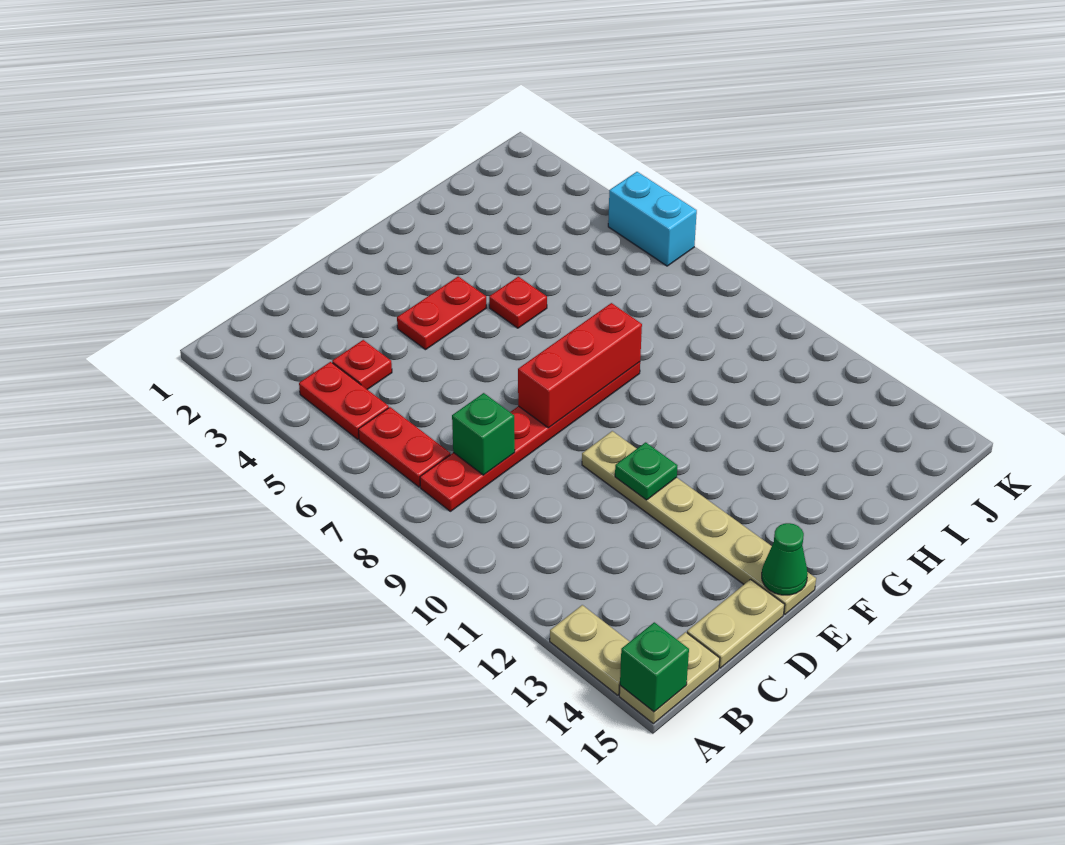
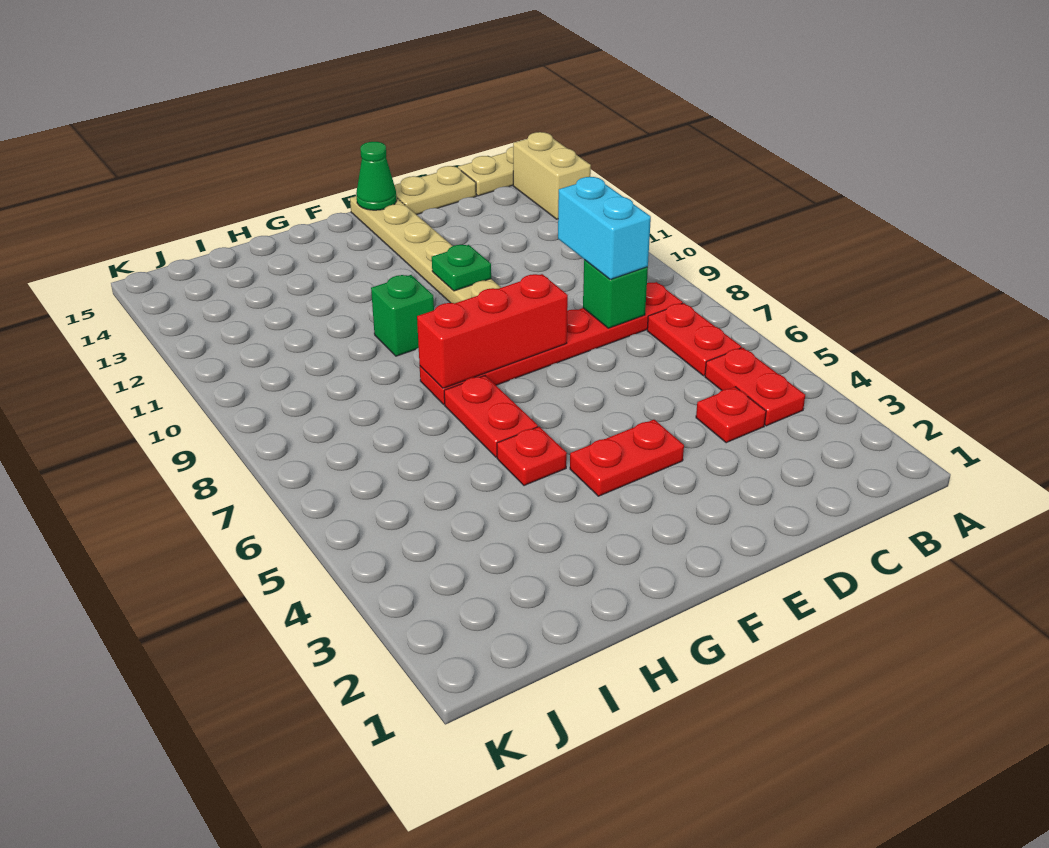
tan plate A13:A14 level 1 -> tan brick A13:A14 level 1
green brick A15 level 2 -> green brick G10 level 1
none -> red plate G6:G7 level 1
cyan brick K5:K6 level 1 -> cyan brick C8:C9 level 3

